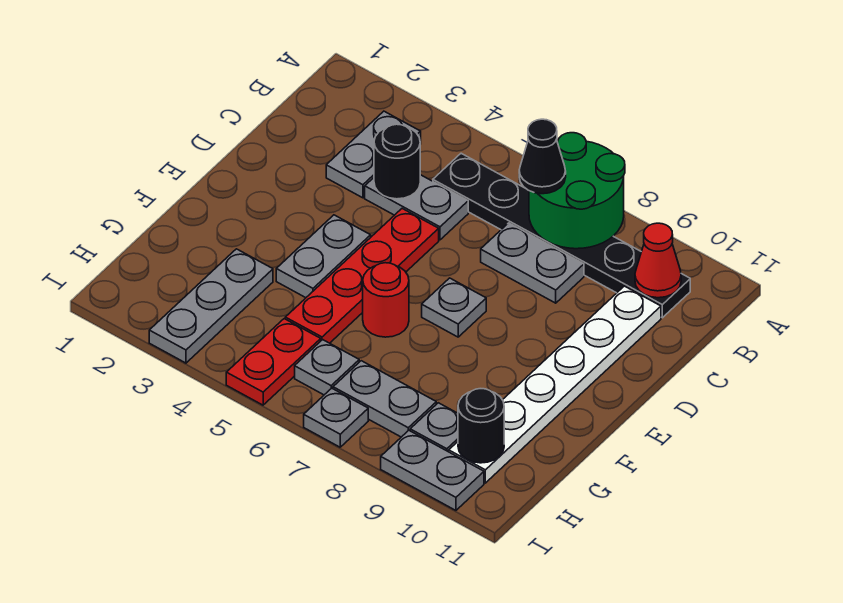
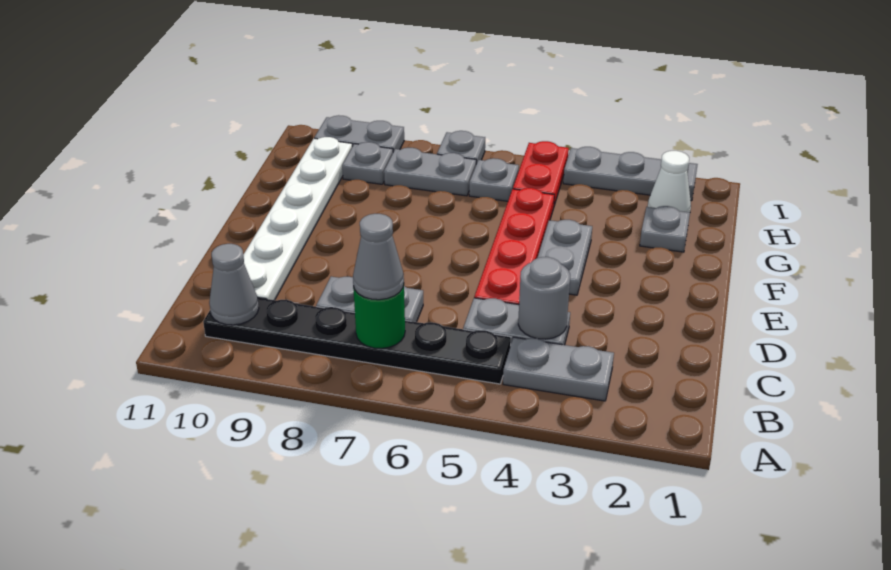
green round brick A7:B8 level 2 -> green round brick B7 level 2
grey plate B3:C3 level 1 -> grey plate B3:B4 level 1
black cone B7 level 3 -> grey cone B7 level 3
red cone B10 level 2 -> grey cone B10 level 2
black round brick C4 level 2 -> grey round brick C4 level 2
grey plate E7 level 1 -> grey plate G2 level 1
red round brick F6 level 1 -> none
grey plate G3:I3 level 1 -> grey plate I2:I4 level 1
none -> white cone H2 level 1
black round brick H10 level 2 -> none

